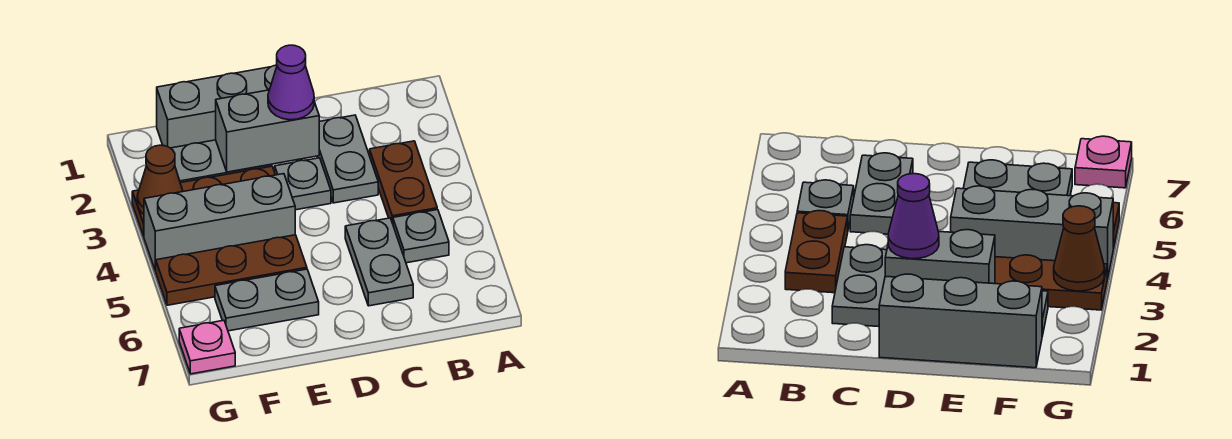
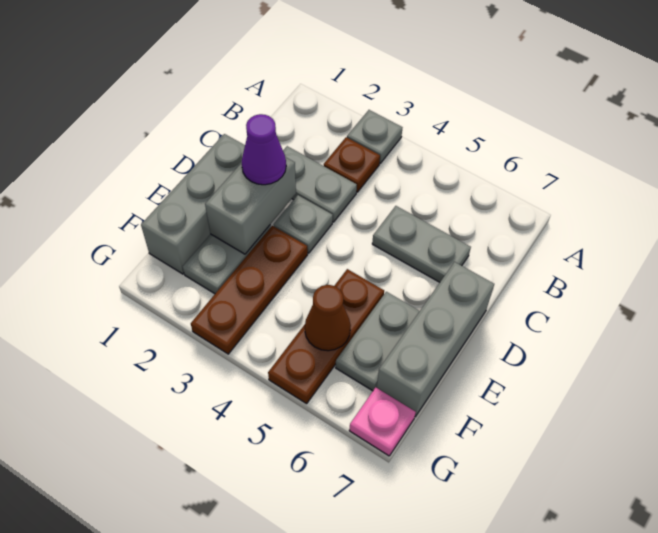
brown plate B3:B4 level 1 -> brown plate B3 level 1
grey plate B5 level 1 -> grey plate A3 level 1
grey brick E4:G4 level 1 -> grey brick D7:F7 level 1
brown cone G3 level 2 -> brown cone F5 level 2

